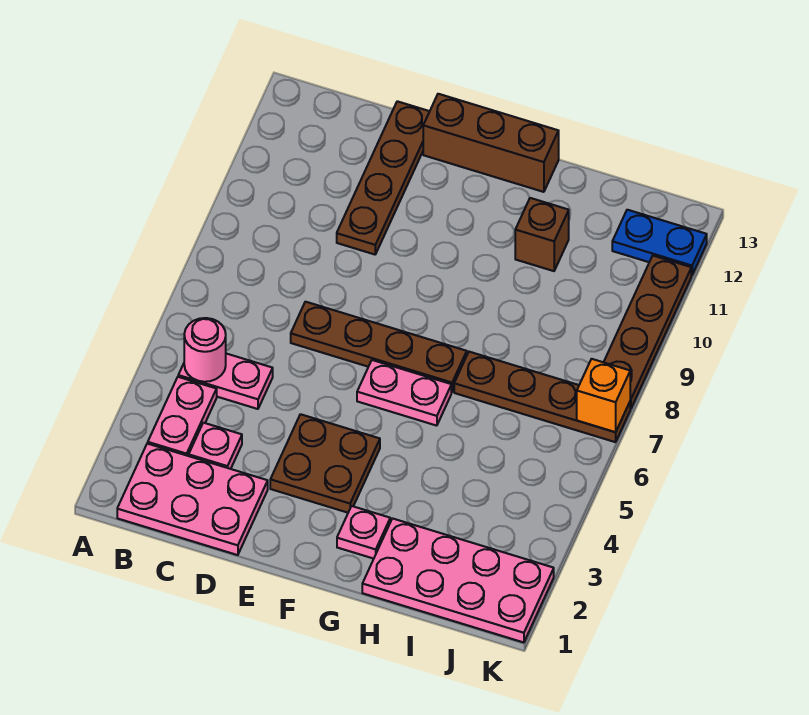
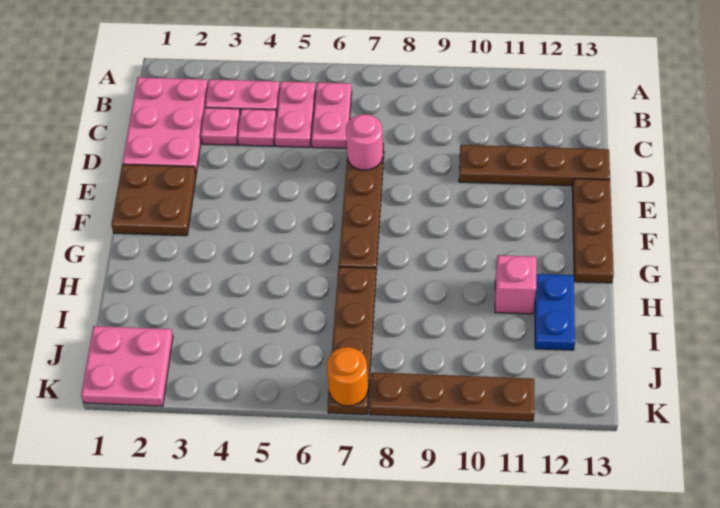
pink round brick B5 level 2 -> pink round brick D7 level 2
brown plate E3:F4 level 1 -> brown plate E1:F2 level 1
brown brick E13:G13 level 1 -> brown plate E13:G13 level 1
pink plate F6:G6 level 1 -> pink plate B6:C6 level 1
pink plate G2 level 1 -> pink plate C4 level 1
pink plate H1:K2 level 1 -> pink plate J1:K2 level 1
brown brick H11 level 1 -> pink brick H11 level 1
blue plate J12:K12 level 1 -> blue plate H12:I12 level 1
orange brick K7 level 2 -> orange round brick K7 level 2

